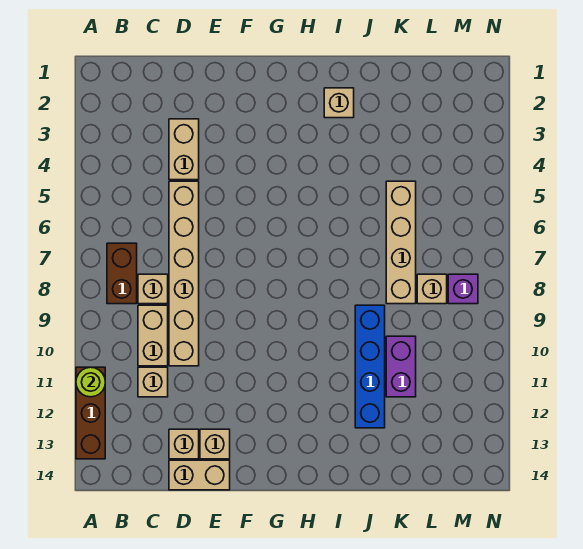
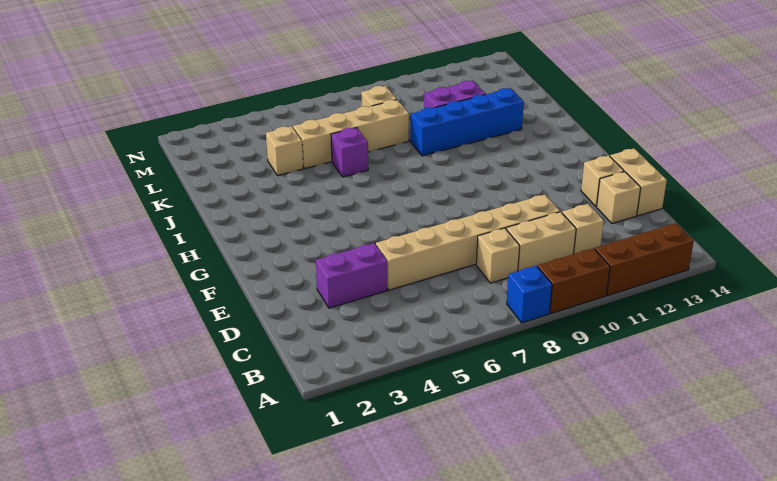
none -> blue brick A8 level 1
lime round brick A11 level 2 -> none
brown brick B7:B8 level 1 -> brown brick A9:A10 level 1
tan brick D3:D4 level 1 -> purple brick D3:D4 level 1
tan brick I2 level 1 -> tan brick K4 level 1
purple brick M8 level 1 -> purple brick J6 level 1

